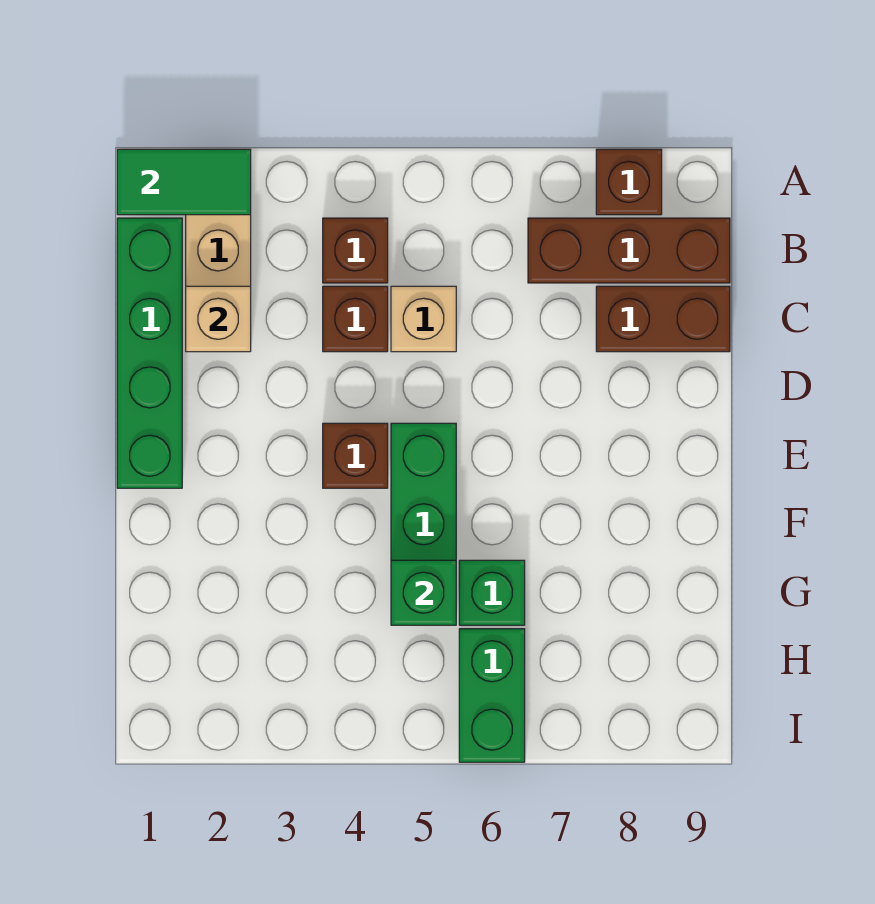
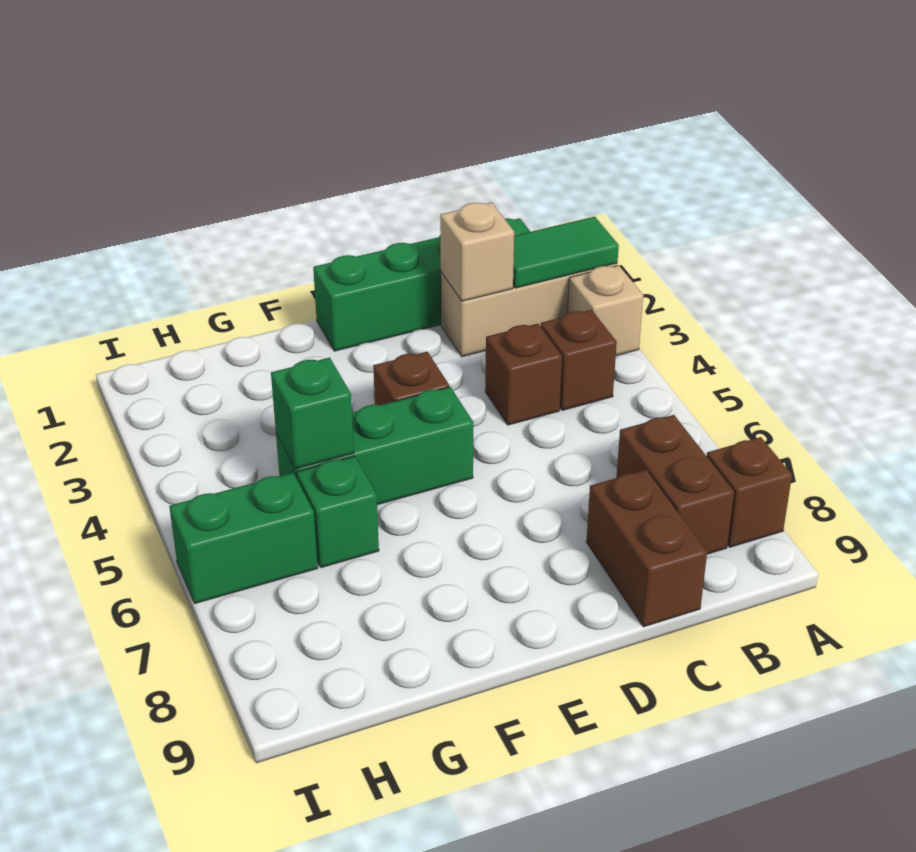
green tile A1:A2 level 2 -> green tile A2:B2 level 2
brown brick B7:B9 level 1 -> brown brick B7:B8 level 1
tan brick C5 level 1 -> tan brick A3 level 1

